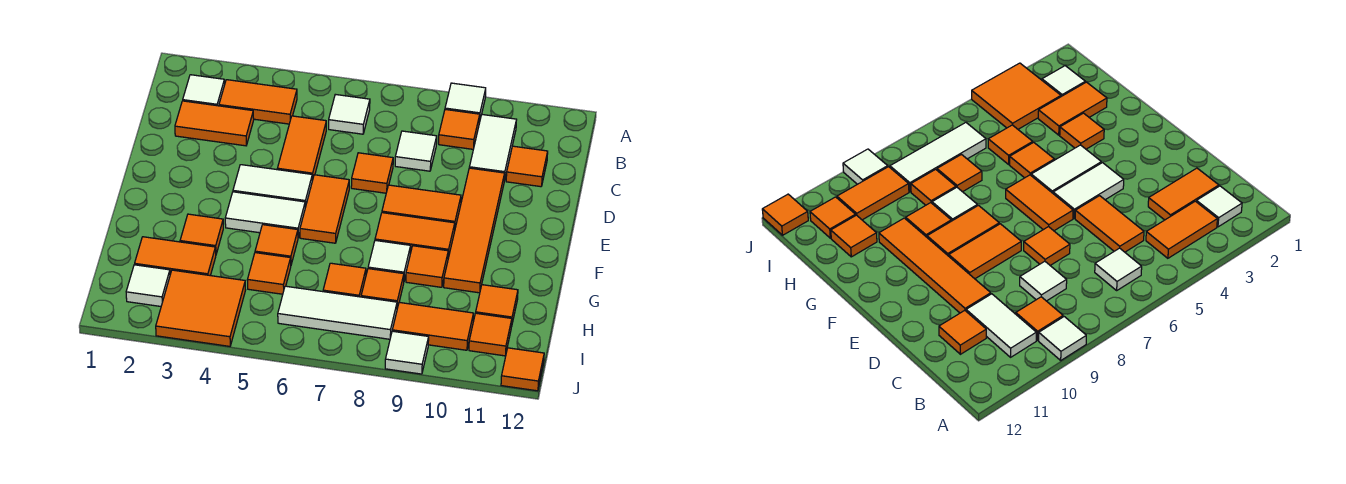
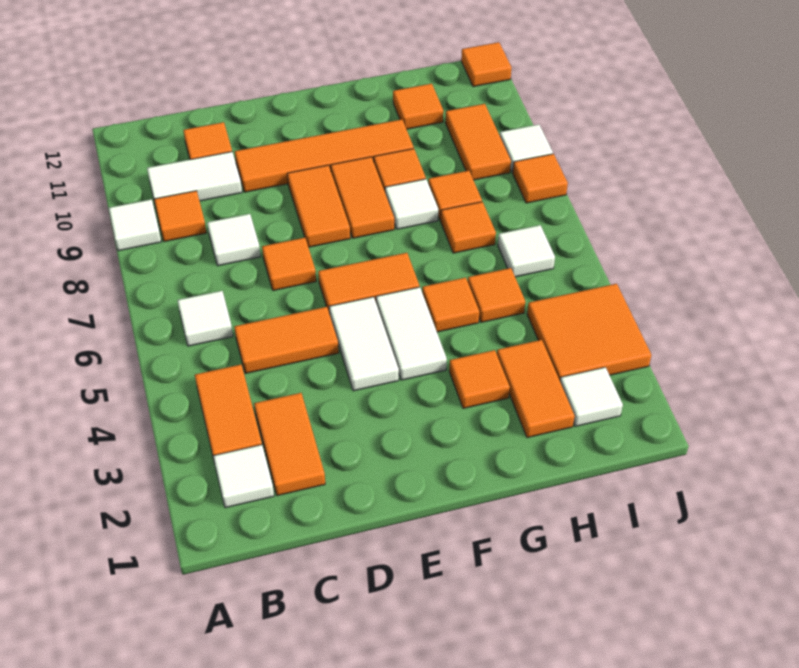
white tile I6:I8 level 1 -> white tile I6 level 1
orange tile I11 level 1 -> orange tile J8 level 1

